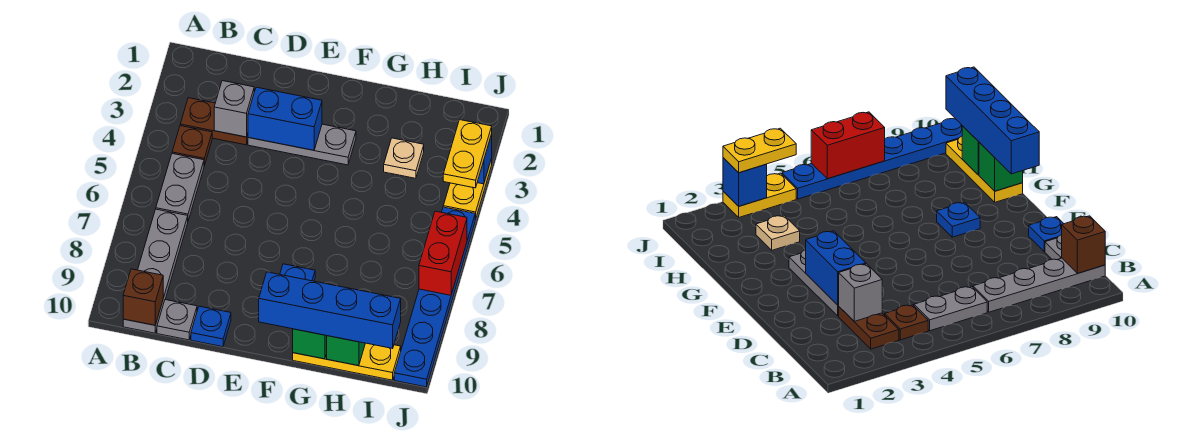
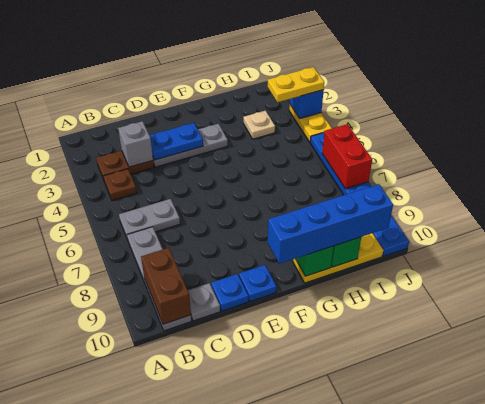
grey plate B5:B6 level 1 -> grey plate B6:C6 level 1
brown brick B10 level 2 -> brown brick B9:B10 level 2
blue brick D3:E3 level 2 -> blue plate D3:E3 level 2
blue plate F8 level 1 -> blue plate E10 level 1
yellow plate J3:J4 level 3 -> yellow plate I3:J3 level 3

